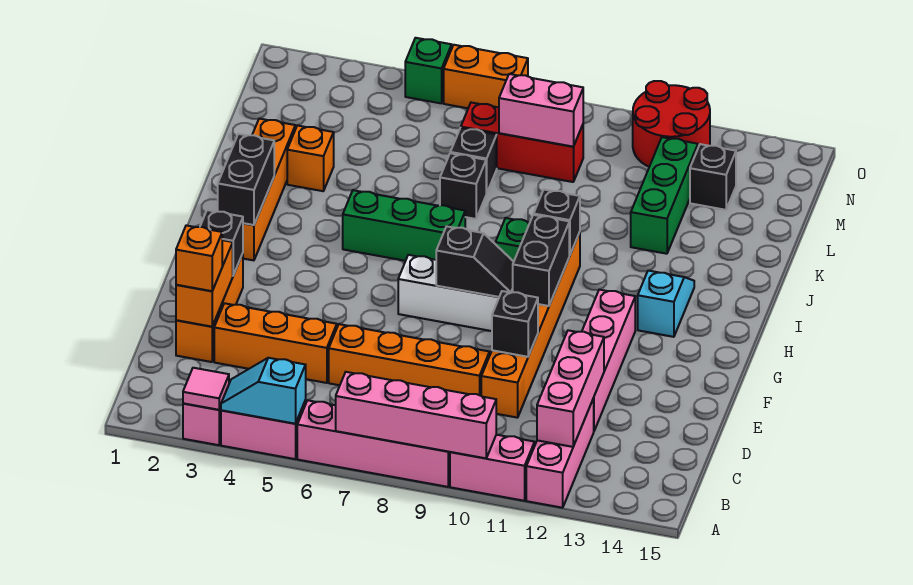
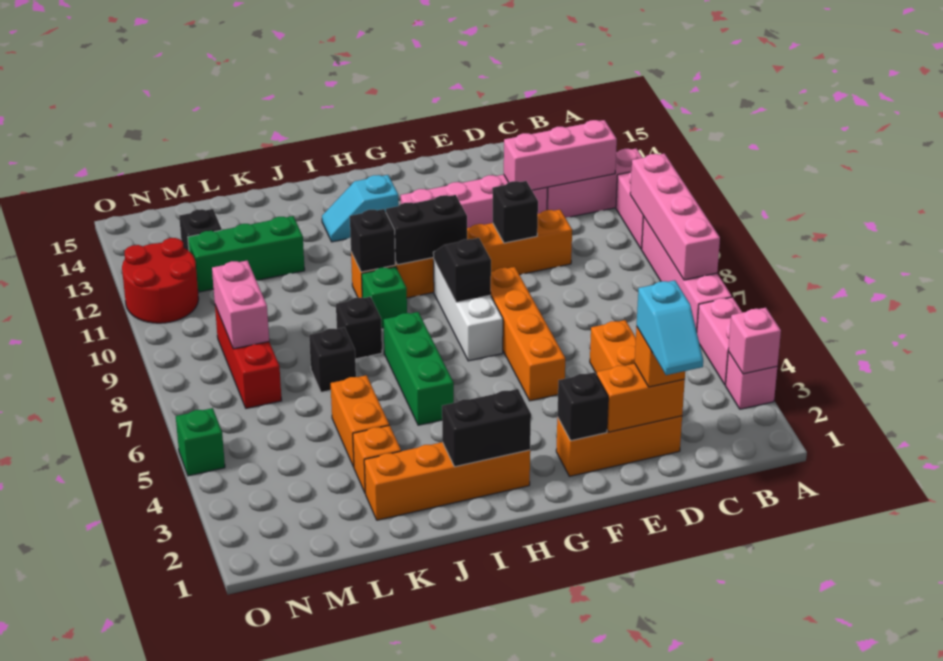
pink tile A3 level 2 -> pink brick A3 level 2
cyan slope A4:A5 level 2 top 5 -> cyan slope D1:D2 level 4 top 2
orange brick D6:D9 level 1 -> orange brick F5:F8 level 1
black brick L7 level 1 -> black brick J8 level 1
orange brick O6:O7 level 1 -> orange brick K4:K5 level 1

